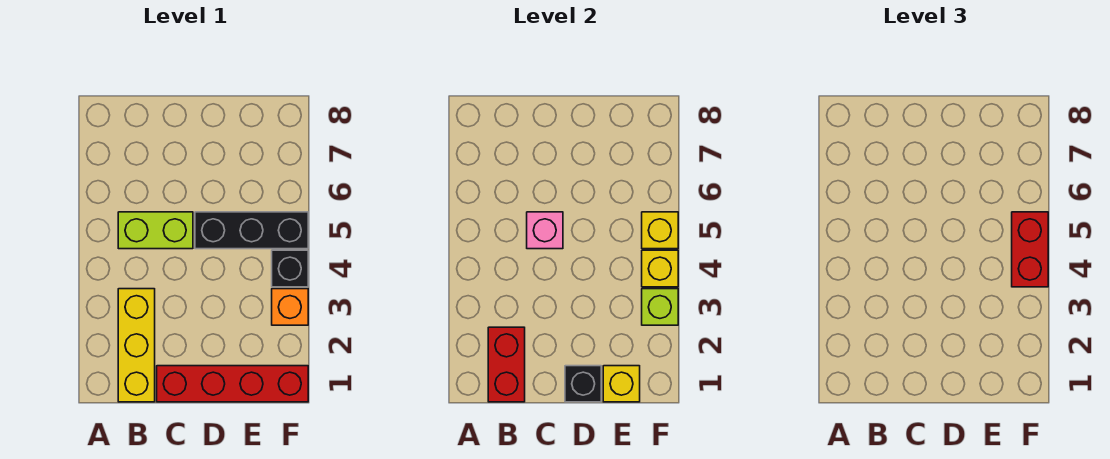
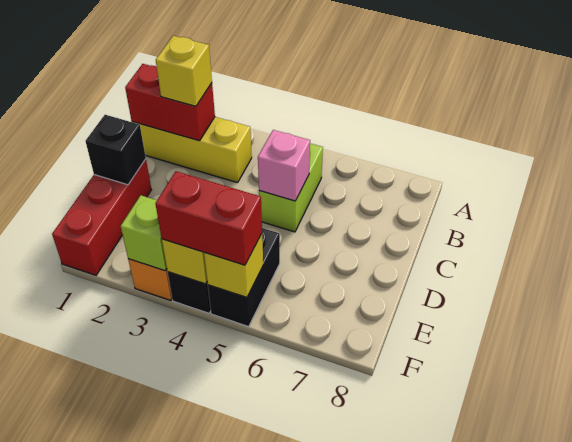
red brick C1:F1 level 1 -> red brick D1:F1 level 1
black brick D5:F5 level 1 -> black brick E5:F5 level 1
yellow brick E1 level 2 -> yellow brick B2 level 3

